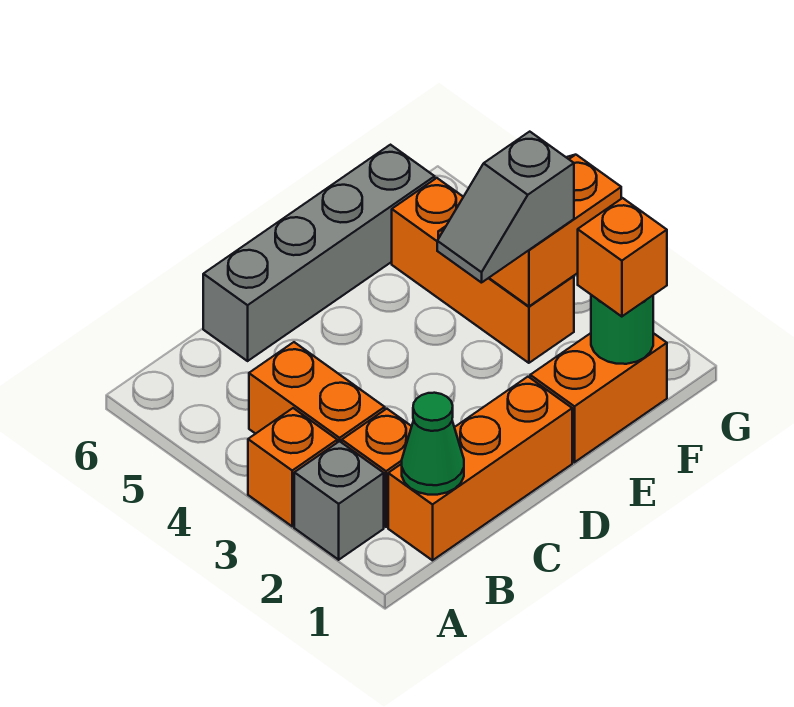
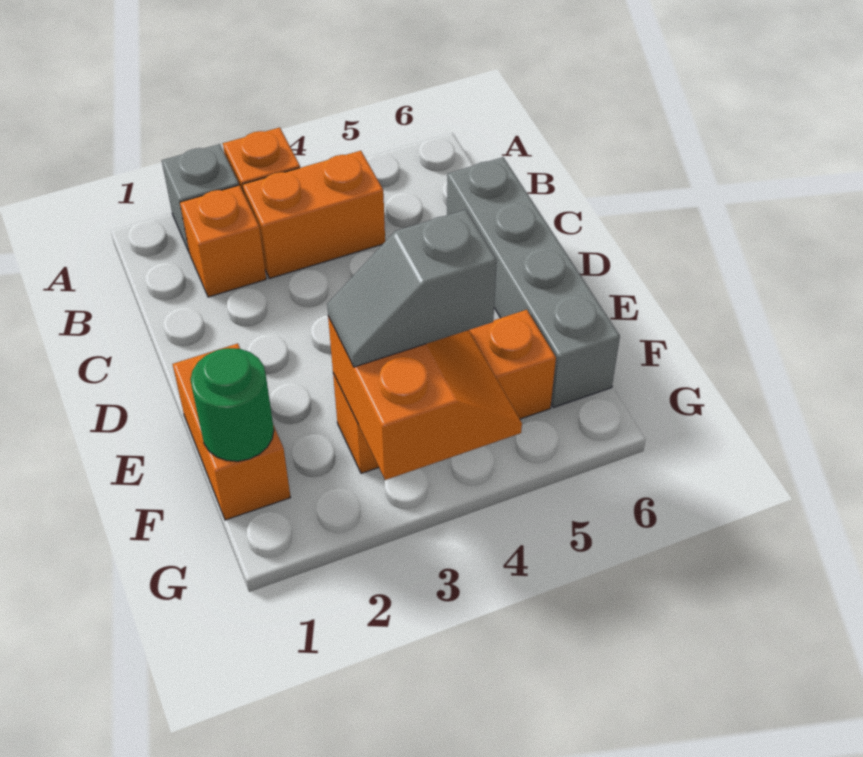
orange brick B1:D1 level 1 -> none
green cone B1 level 2 -> none
grey slope E3:F3 level 3 top F -> grey slope F3:F4 level 3 top 4
orange brick F1 level 3 -> none

